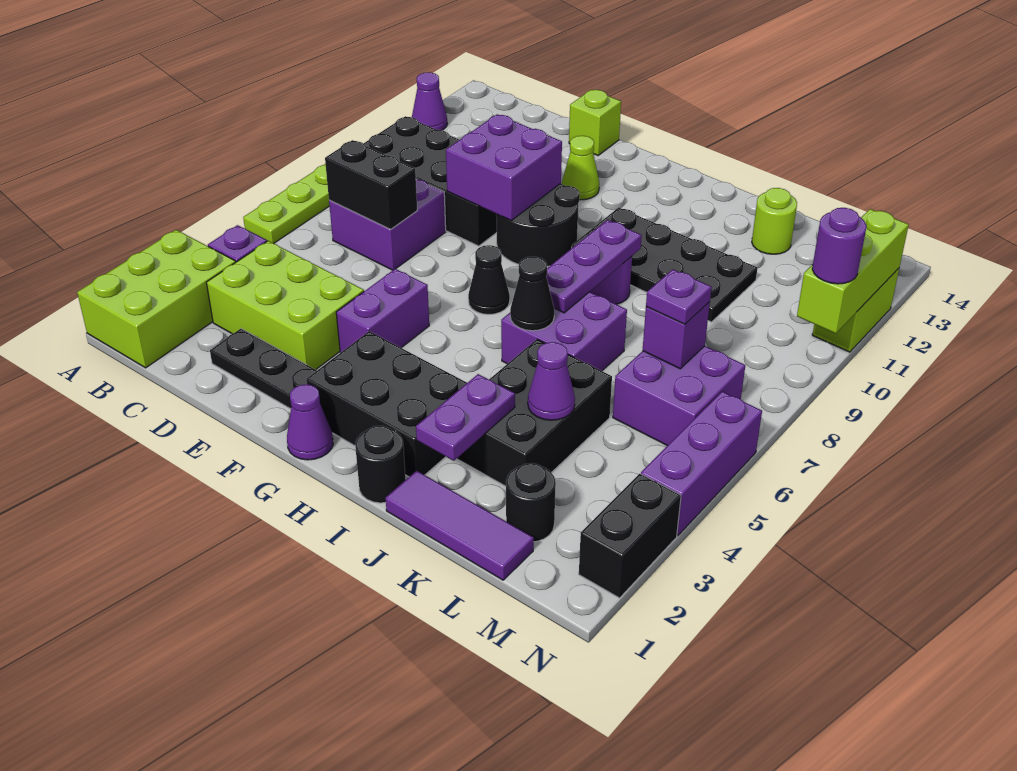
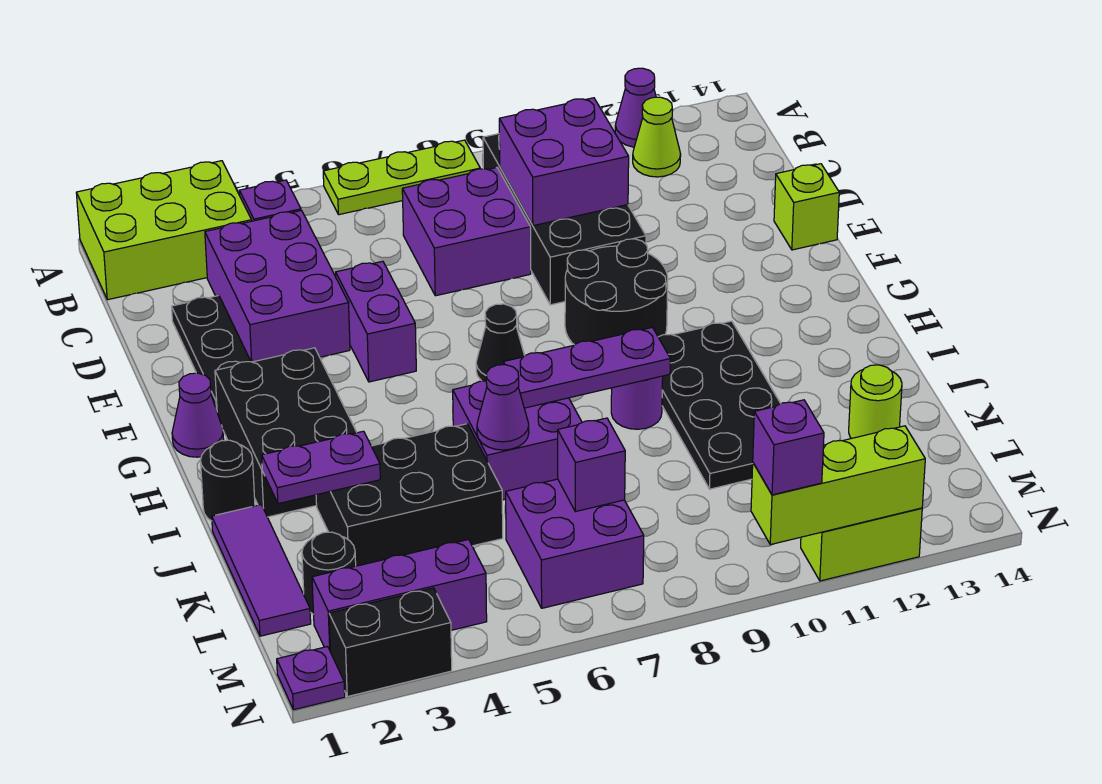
lime brick C3:E4 level 1 -> purple brick C3:E4 level 1
black brick C7:D7 level 2 -> none
purple brick E9:F10 level 2 -> purple brick C9:D10 level 2
purple brick F4:F5 level 1 -> purple brick E5:F5 level 1
lime cone F12 level 1 -> lime cone B12 level 1
black cone I6 level 2 -> none
purple cone K4 level 2 -> purple cone J6 level 2
purple plate L7 level 3 -> purple plate N1 level 1
purple brick N4:N6 level 1 -> purple brick M2:M4 level 1
purple round brick N10 level 3 -> purple brick N10 level 3

